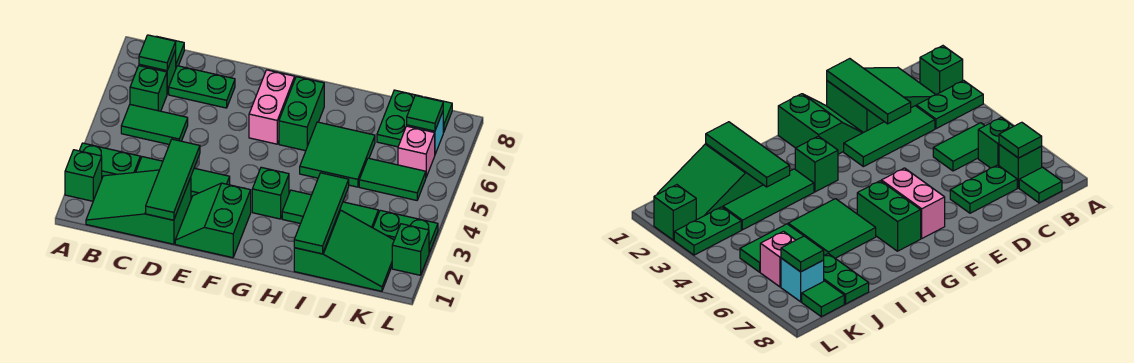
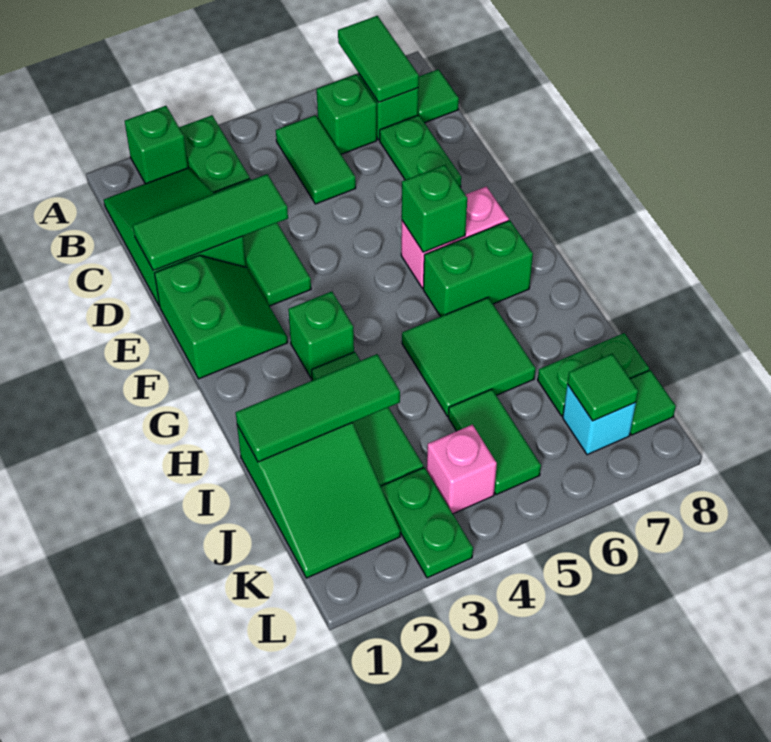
green tile B7 level 2 -> green tile A7:B7 level 2
green slope E1:F2 level 1 top F -> green slope E1:F2 level 1 top 1
pink brick K6 level 1 -> pink brick K4 level 1
green brick L2 level 1 -> green brick F6 level 2

